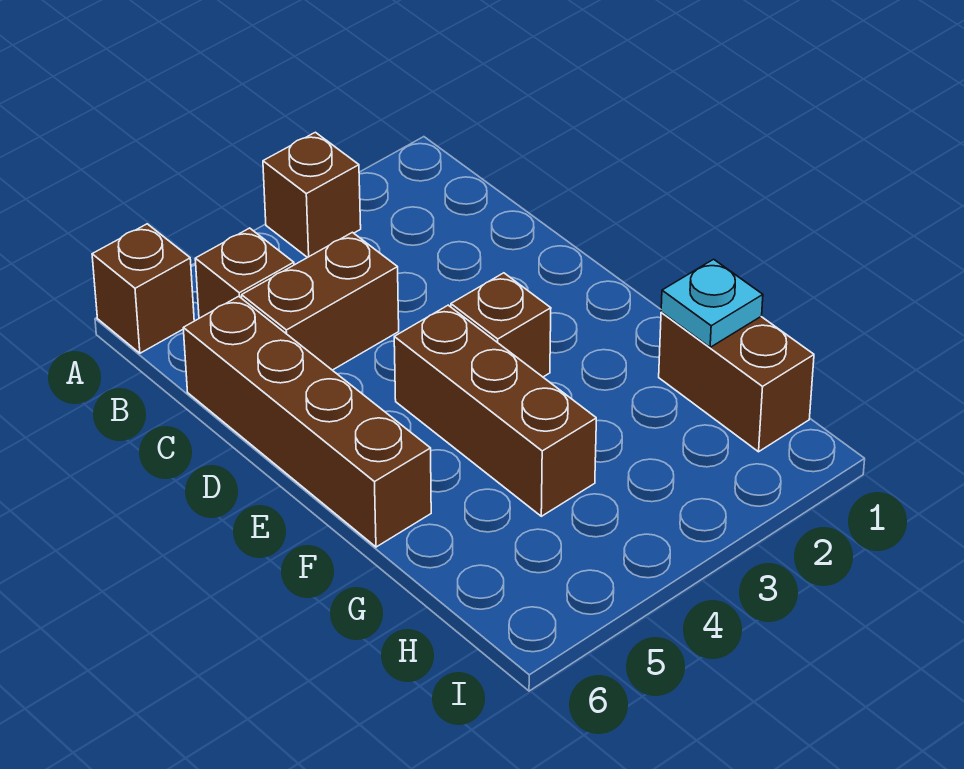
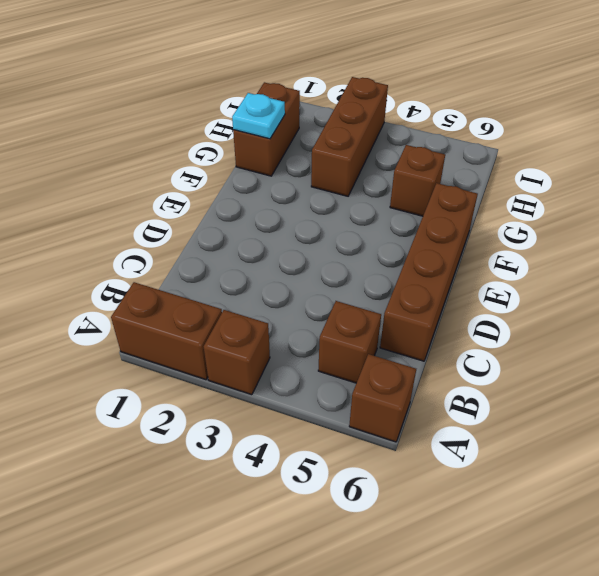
brown brick C4:C5 level 1 -> brown brick A1:A2 level 1
brown brick E3 level 1 -> brown brick G5 level 1
brown brick E4:G4 level 1 -> brown brick G3:I3 level 1

